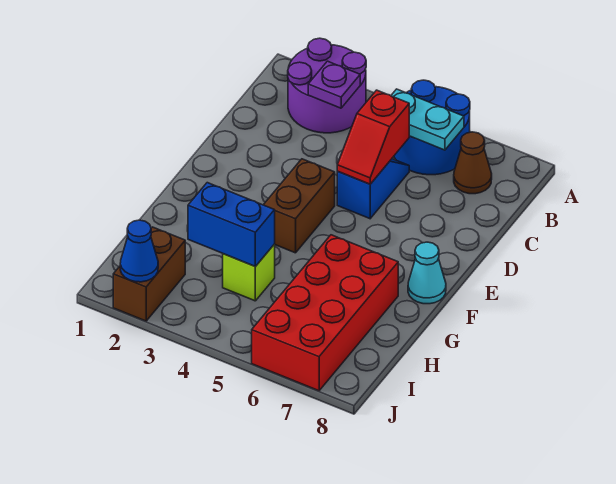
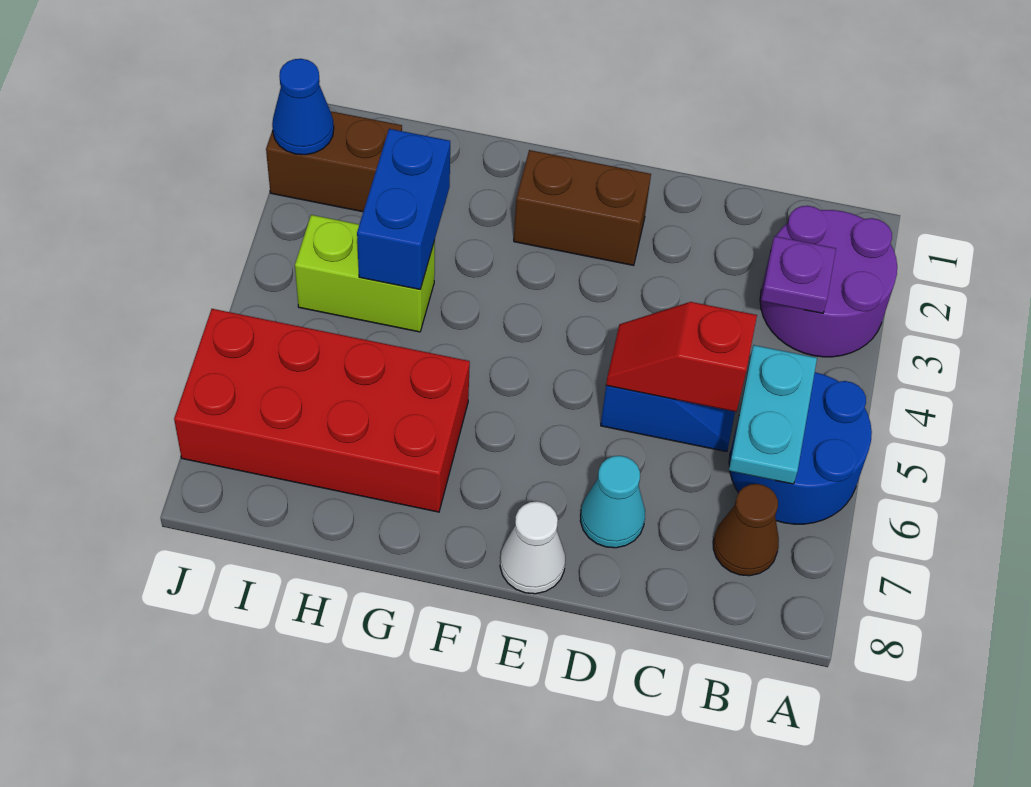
brown brick E4:F4 level 1 -> brown brick E2:F2 level 1
none -> white cone E8 level 1
cyan cone F8 level 1 -> cyan cone D7 level 1
lime brick H4 level 1 -> lime brick H4:I4 level 1

